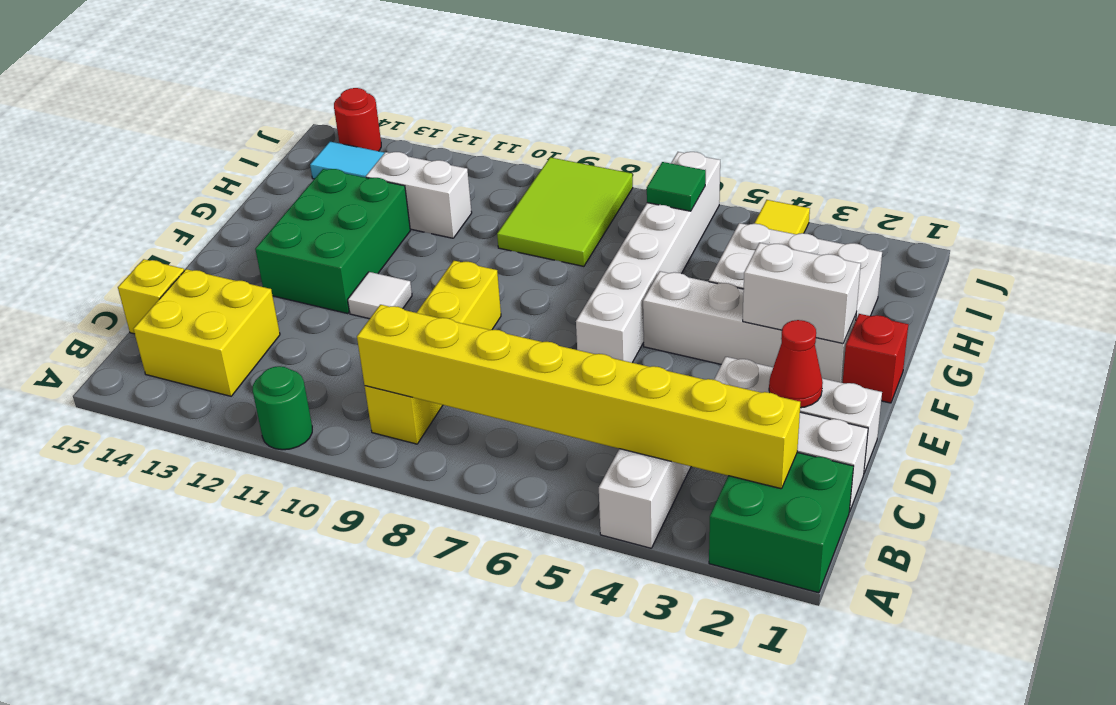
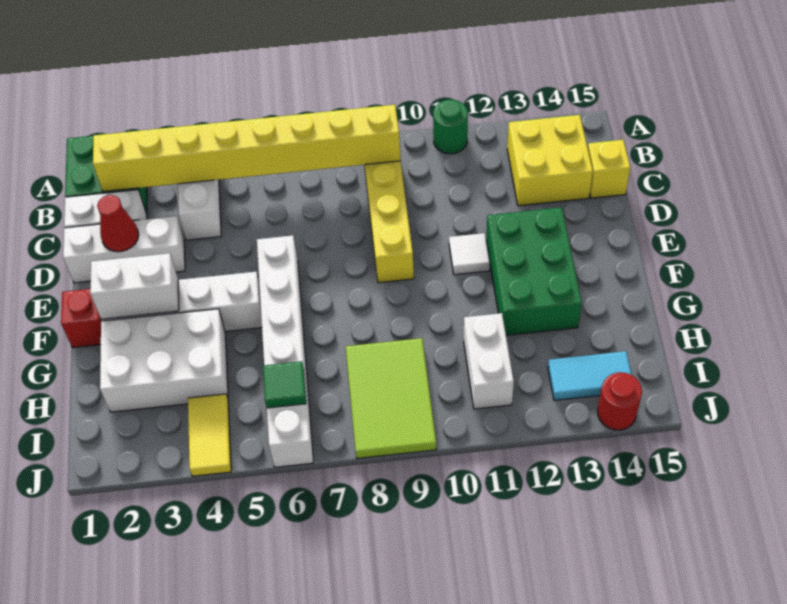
white brick H11:H12 level 1 -> white brick H11:I11 level 1

